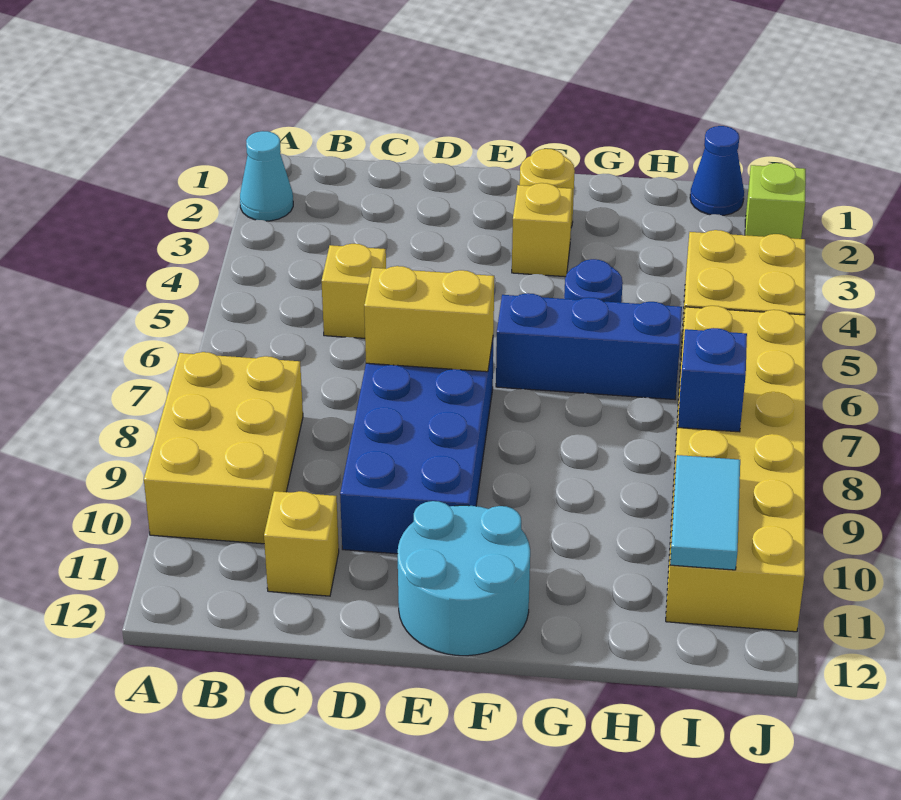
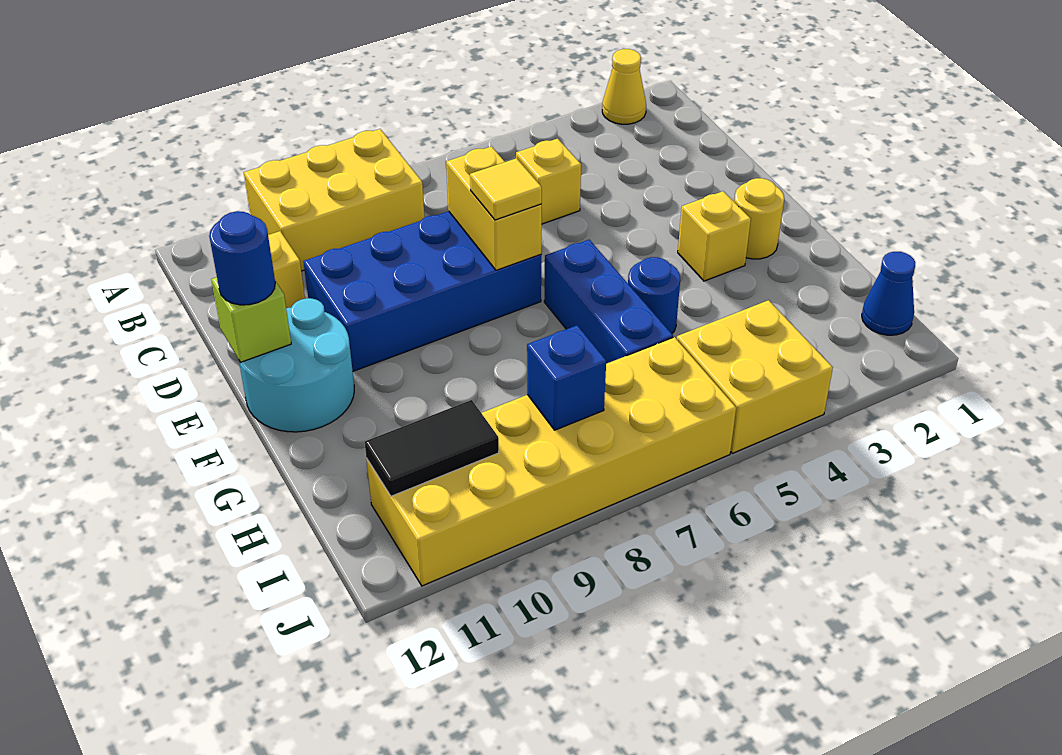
cyan cone A2 level 1 -> yellow cone A2 level 1
none -> yellow tile E7 level 3
none -> blue round brick E12 level 3
cyan tile I10:I11 level 2 -> black tile I10:I11 level 2
lime brick J2 level 1 -> lime brick E12 level 2

